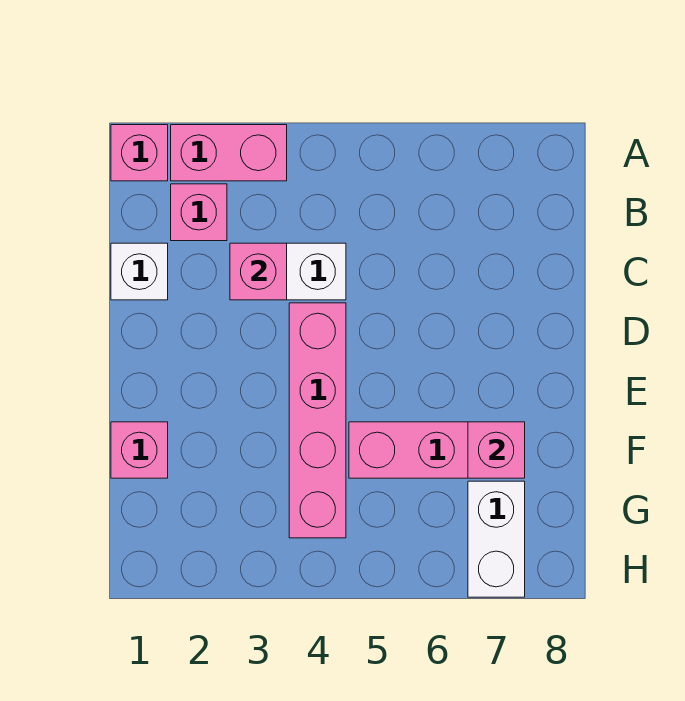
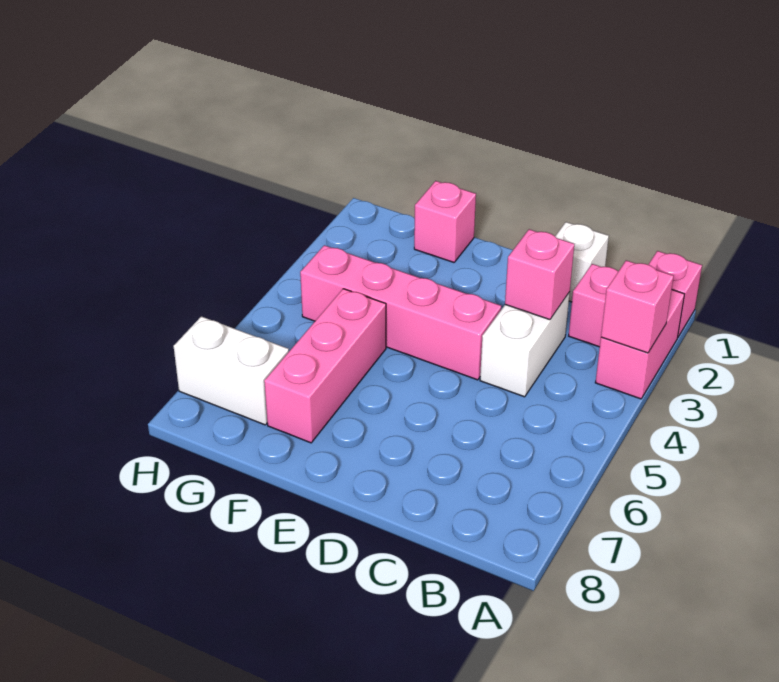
pink brick F7 level 2 -> pink brick A3 level 2

